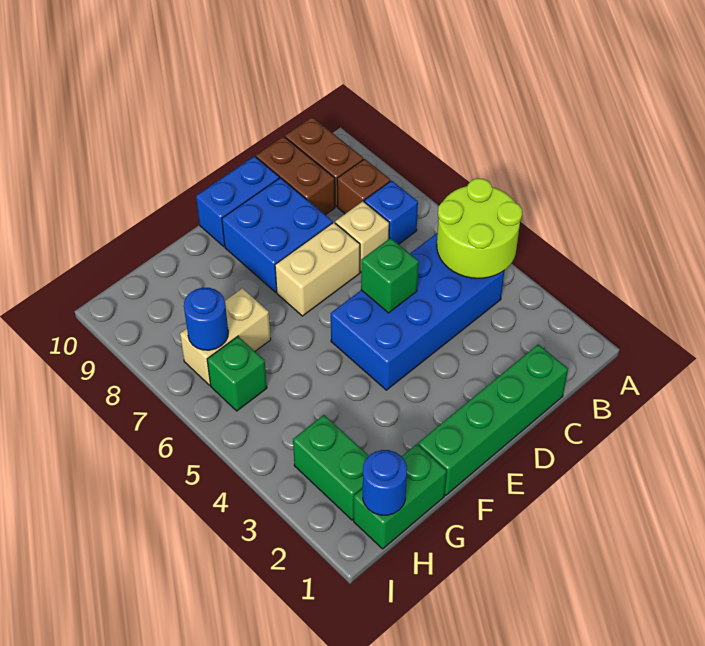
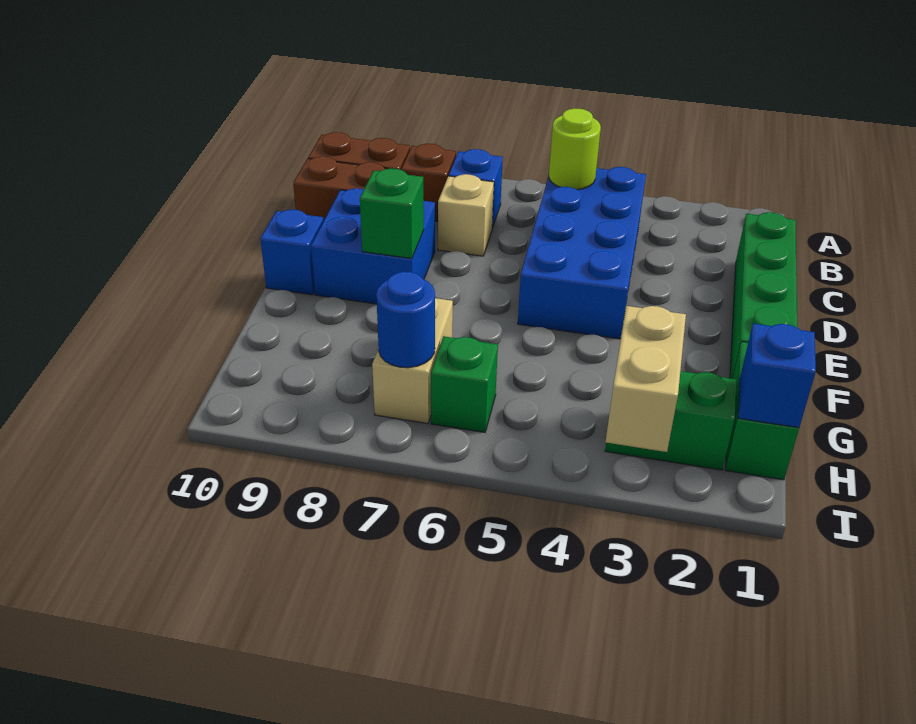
lime round brick A4:B5 level 2 -> lime round brick B5 level 2
green brick D5 level 2 -> green brick E8 level 2
tan brick D7:E7 level 1 -> tan brick H3:I3 level 2
blue brick D10:E10 level 1 -> blue brick E10 level 1
blue round brick H1 level 2 -> blue brick H1 level 2

